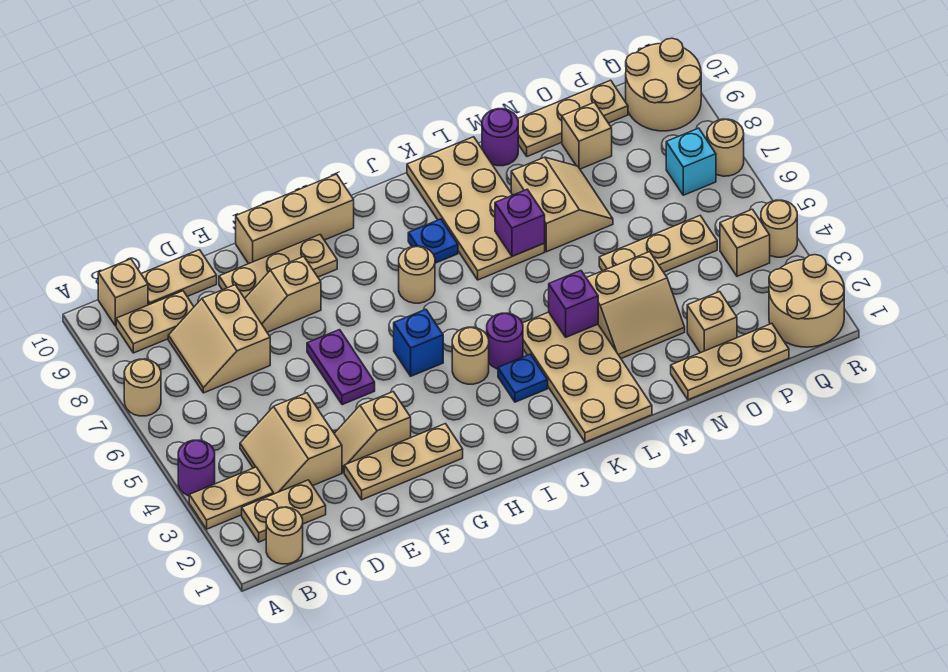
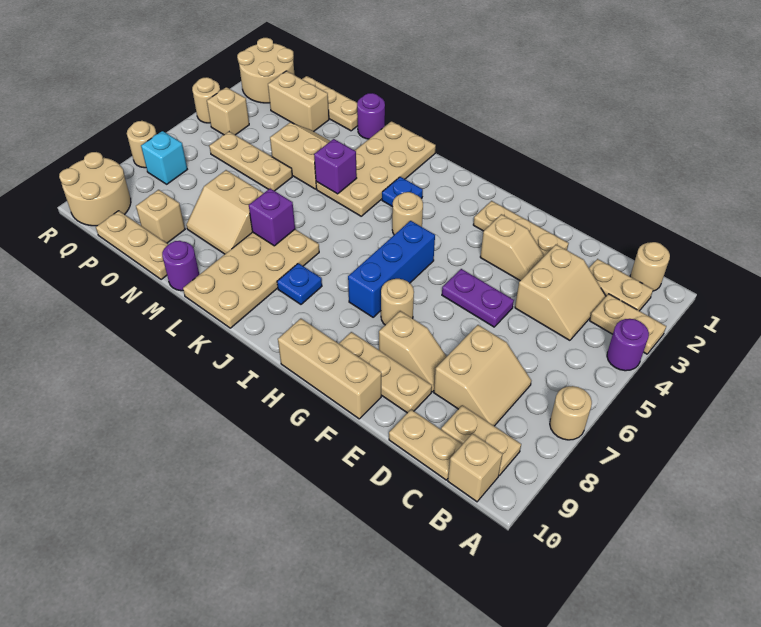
purple plate F5:F6 level 1 -> purple plate E5:F5 level 1
blue brick H5 level 1 -> blue brick H5:H7 level 1
tan round brick I7 level 1 -> tan round brick G7 level 1
purple round brick J4 level 1 -> purple round brick M1 level 1
tan slope M7:N8 level 1 top M -> tan slope M7:N8 level 1 top 7
tan brick O2 level 1 -> tan brick O2:P2 level 1

